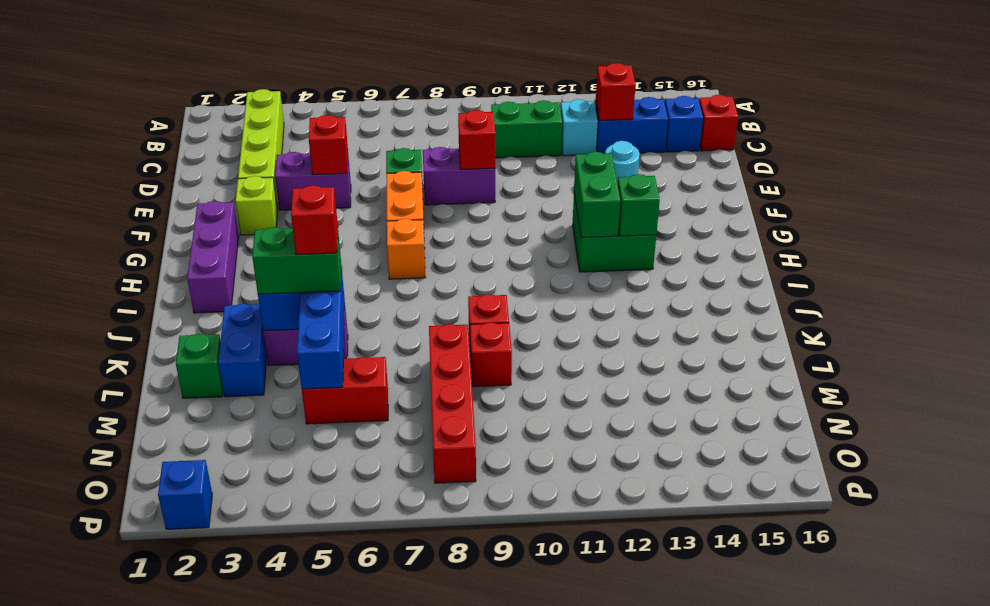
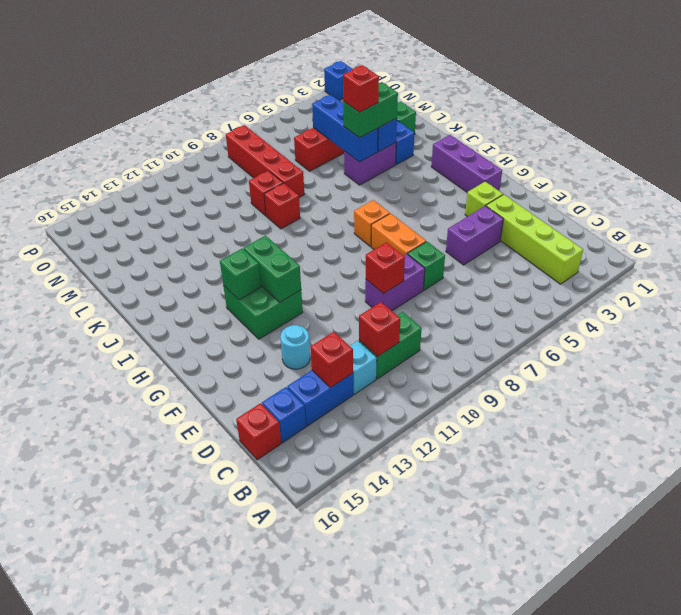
red brick E5 level 2 -> red brick C11 level 2

